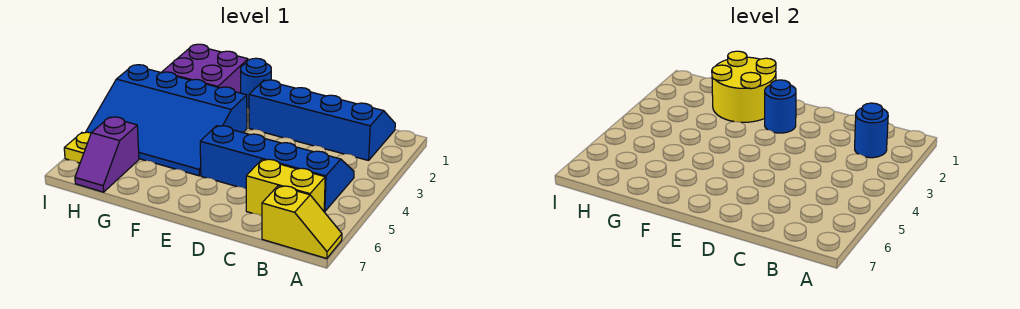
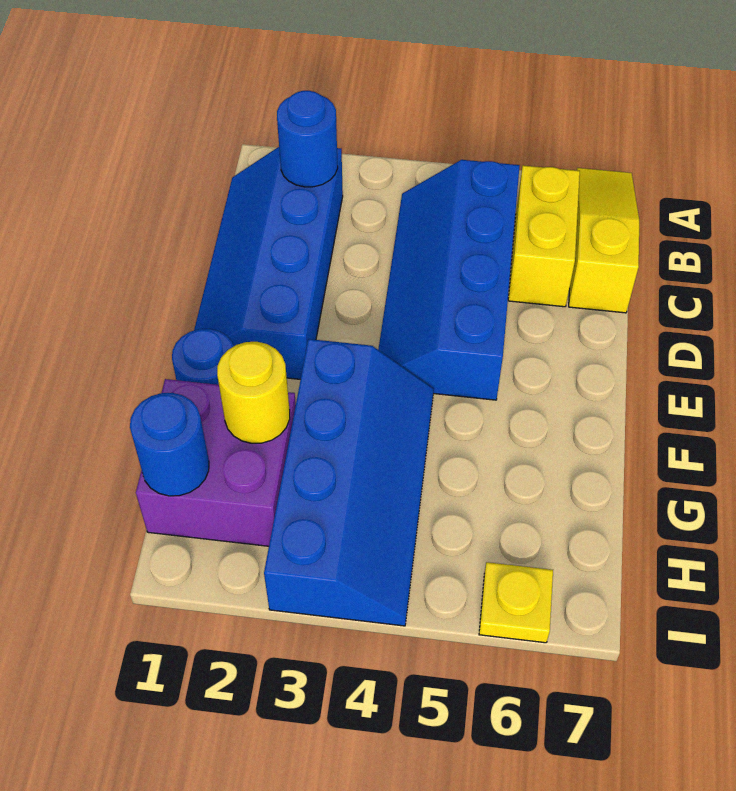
yellow slope A7:B7 level 1 top B -> yellow slope A7:C7 level 1 top C
blue round brick E2 level 2 -> blue round brick H1 level 2
yellow round brick F1:G2 level 2 -> yellow round brick G2 level 2
blue slope F3:I5 level 1 top 3 -> blue slope F3:I4 level 1 top 3
purple slope H6:H7 level 1 top 6 -> none

